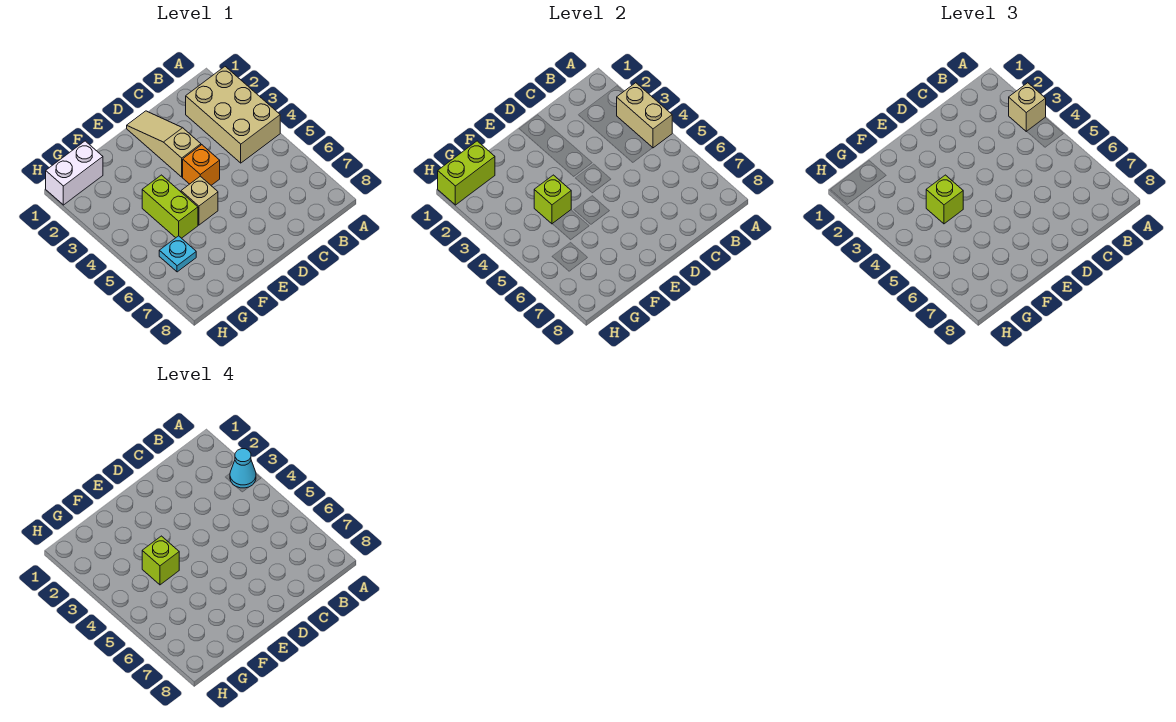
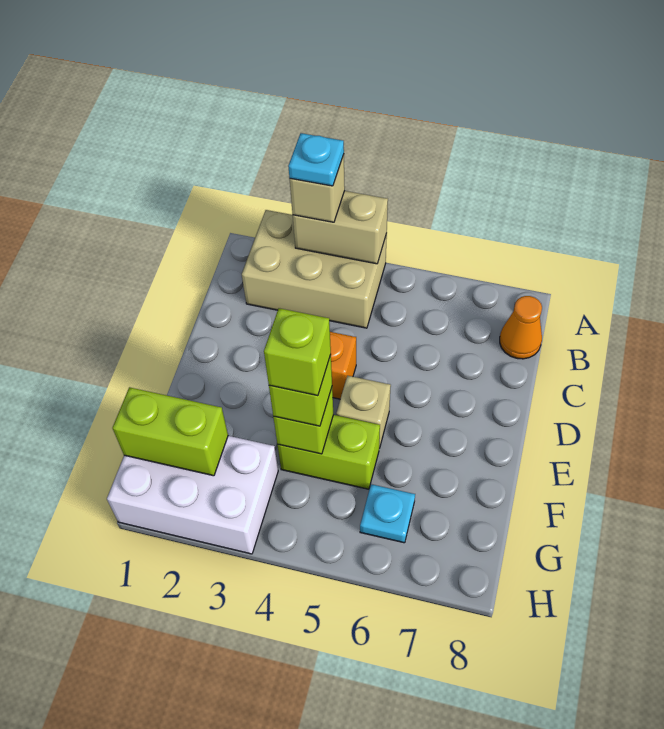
cyan cone A3 level 4 -> cyan plate A3 level 4
none -> orange cone B8 level 1
tan slope D1:D3 level 1 top 3 -> none
white brick G1:H1 level 1 -> white brick G1:H3 level 1
lime brick G1:H1 level 2 -> lime brick G1:G2 level 2

